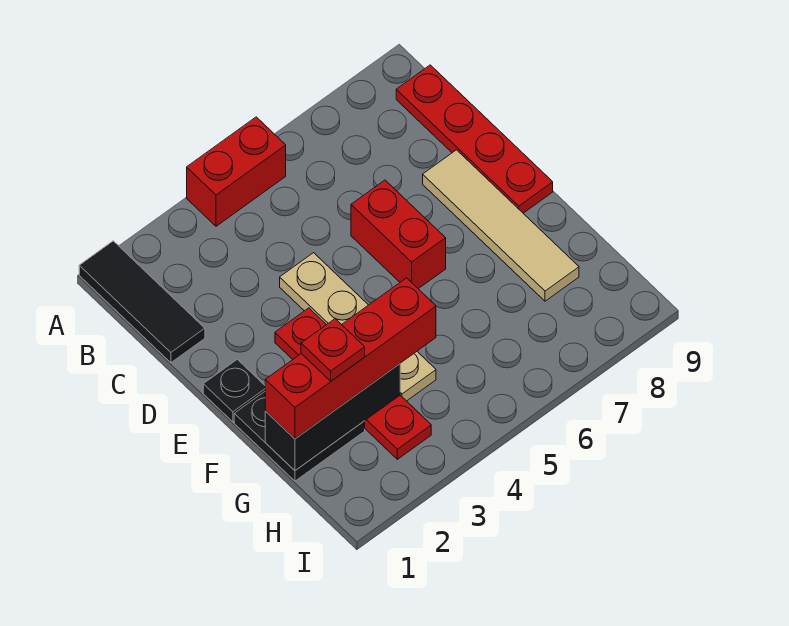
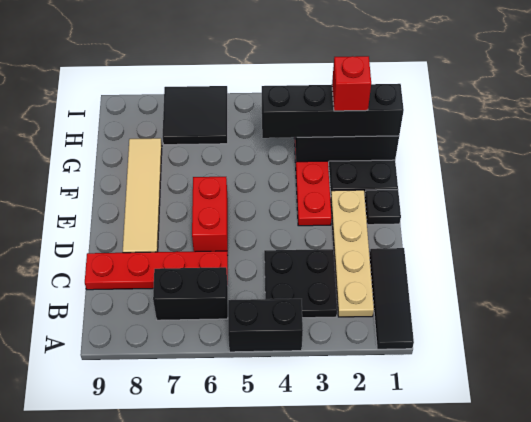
red brick A4:A5 level 1 -> black brick A4:A5 level 1
none -> black plate B3:C4 level 1
none -> black brick B6:B7 level 1
red plate B9:E9 level 1 -> red plate C6:C9 level 1
tan plate D4:G4 level 1 -> tan plate B2:E2 level 1
red brick G1:G4 level 3 -> black brick G1:G4 level 3
red plate G2 level 4 -> red brick G2 level 4
none -> black tile H6:I7 level 1

